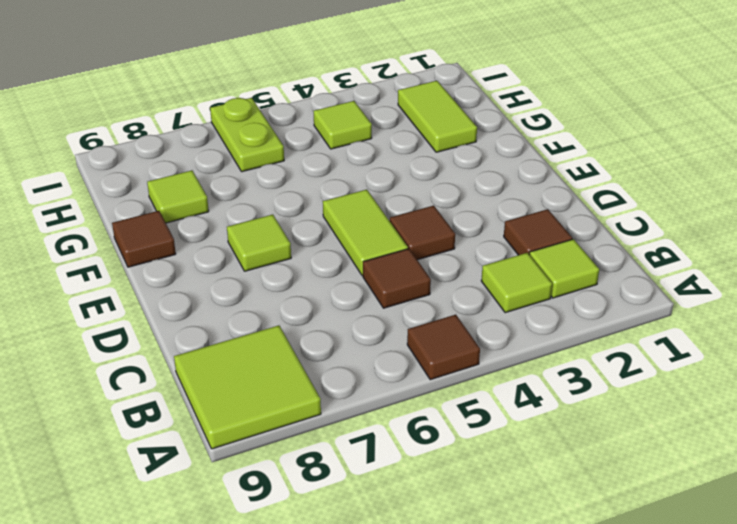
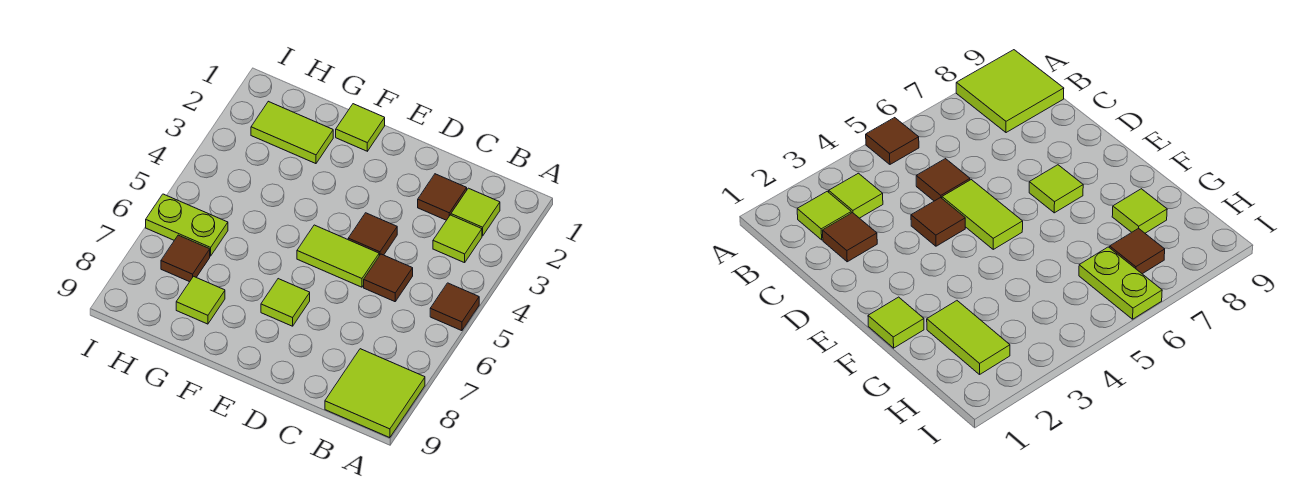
brown tile F9 level 1 -> brown tile H7 level 1
lime tile H4 level 1 -> lime tile F1 level 1

